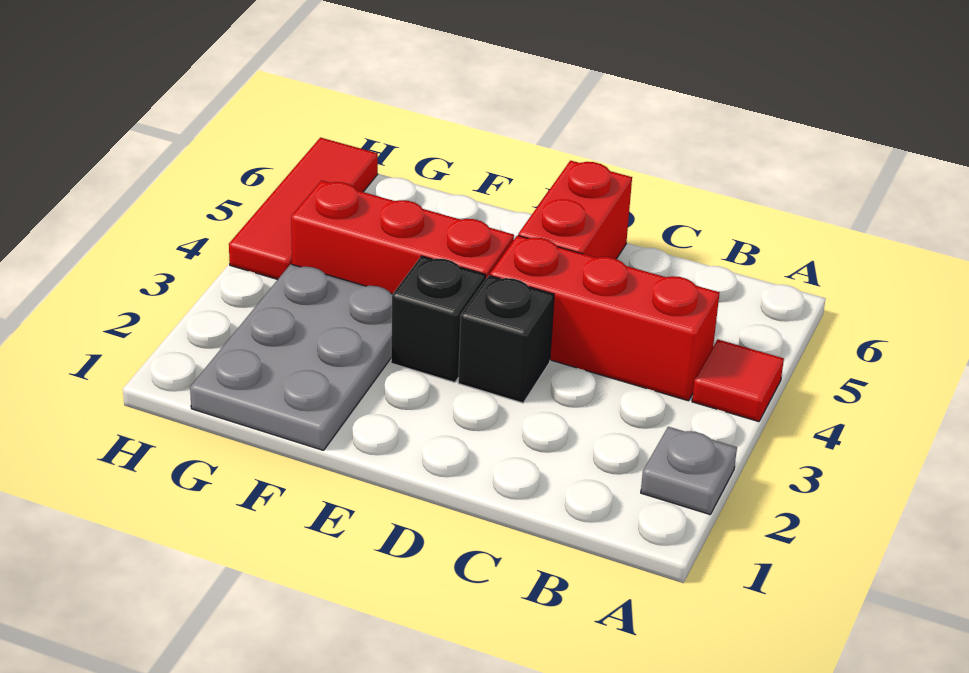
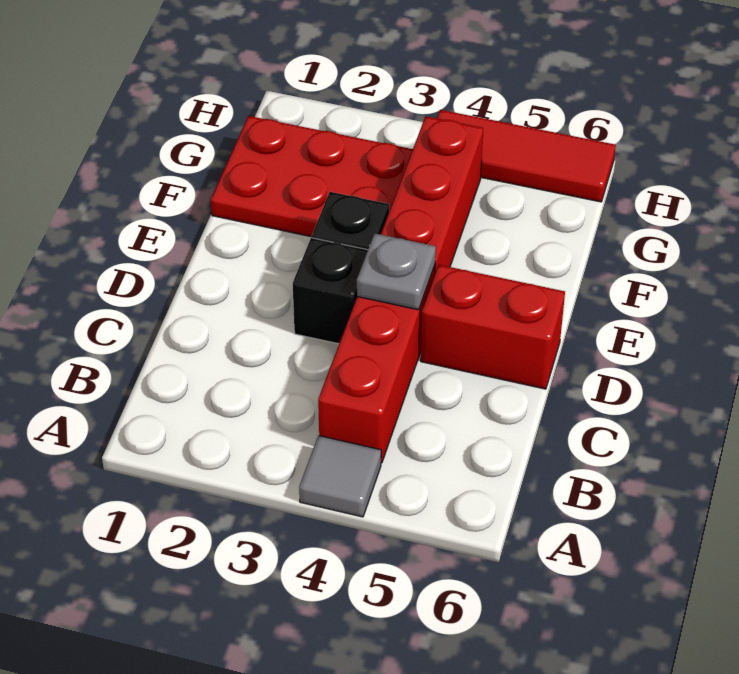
grey plate A2 level 1 -> grey plate D4 level 2
red tile A4 level 1 -> grey tile A4 level 1
grey plate F1:G3 level 1 -> red plate F1:G3 level 1

